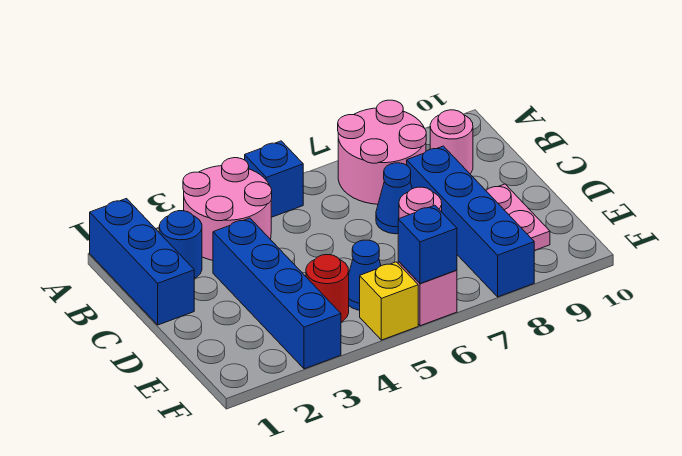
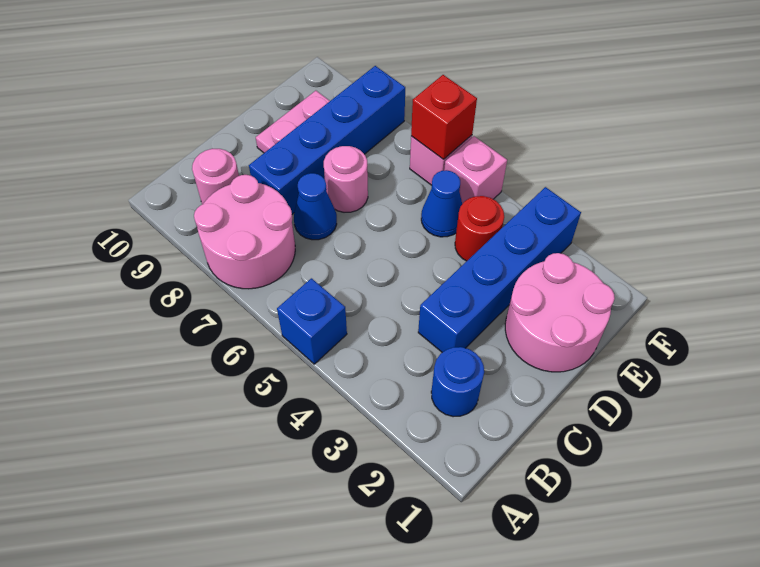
blue brick A1:C1 level 1 -> none
pink round brick A3:B4 level 1 -> pink round brick D1:E2 level 1
yellow brick F5 level 1 -> pink brick F5 level 1
blue brick F6 level 2 -> red brick F6 level 2

